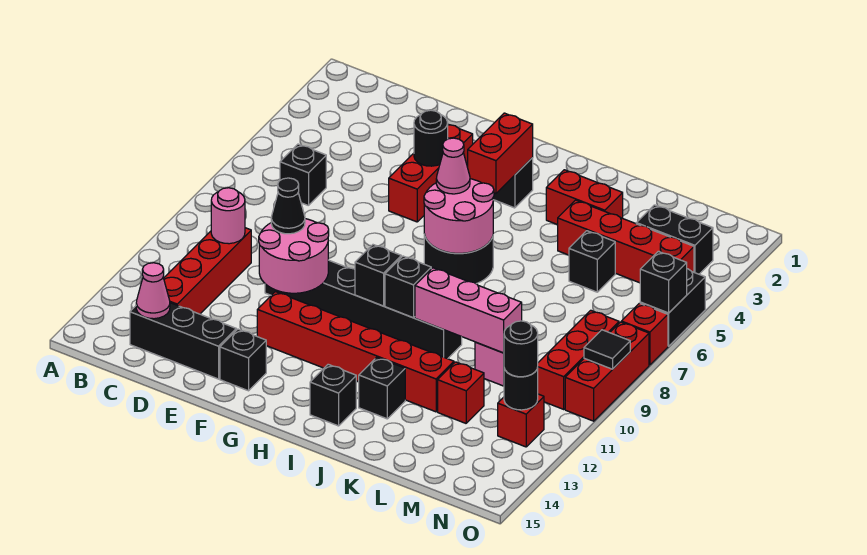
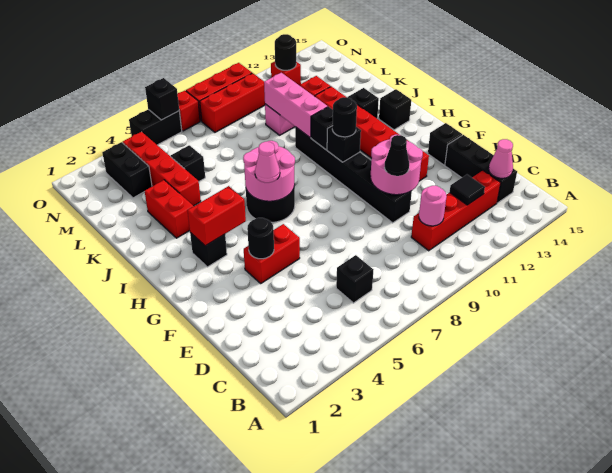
red brick F3:F5 level 1 -> red brick F4:F5 level 1
black round brick N12 level 3 -> black round brick H10 level 3
black tile O9 level 2 -> black tile C12 level 2

